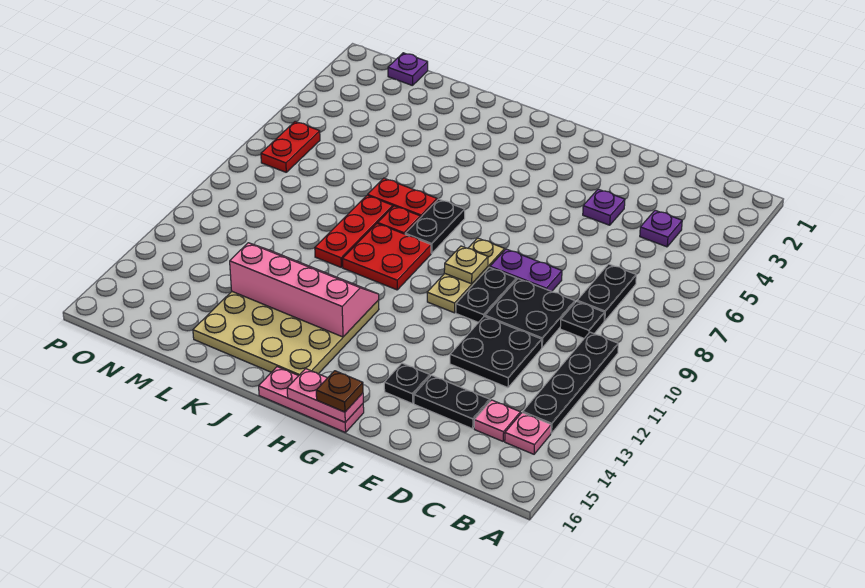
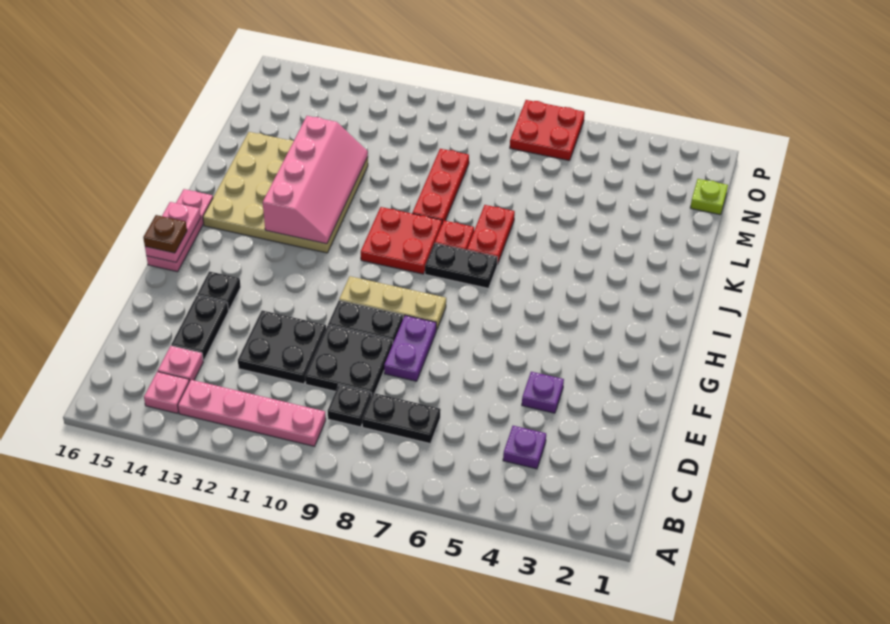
black plate B10:B13 level 1 -> pink plate B10:B13 level 1
tan plate G9 level 2 -> none
red plate K8:K10 level 1 -> red plate K9:M9 level 1
purple plate N1 level 1 -> lime plate N1 level 1
red plate O6:O7 level 1 -> red plate O6:P7 level 1

